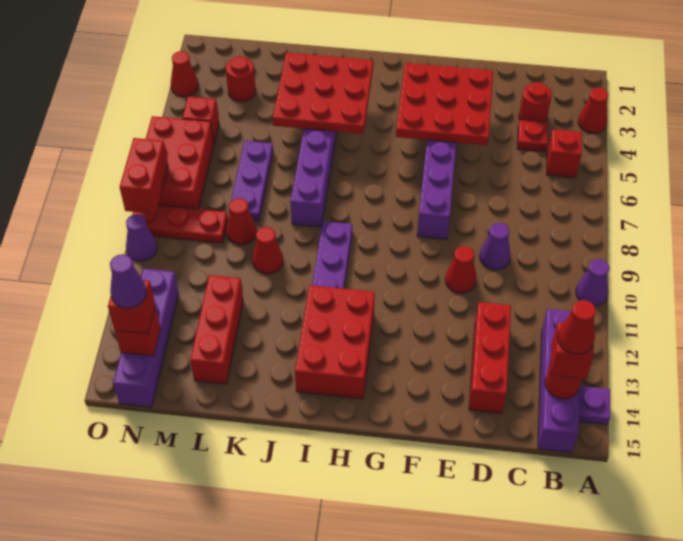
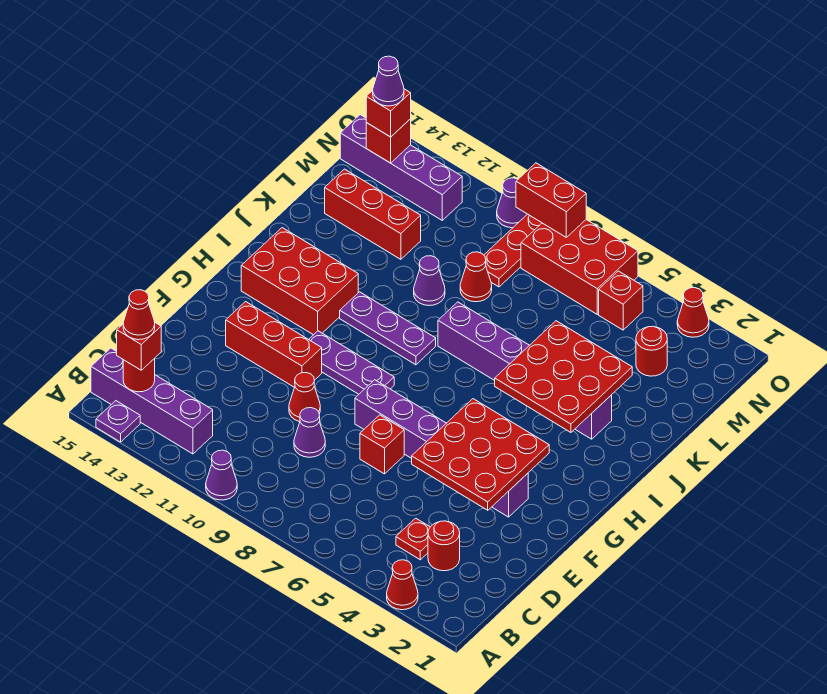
red brick B5 level 1 -> red brick E7 level 1
red brick D12:D14 level 1 -> red brick F11:F13 level 1
red cone K10 level 1 -> purple cone K10 level 1
purple plate L6:L8 level 1 -> purple plate G9:G11 level 1

